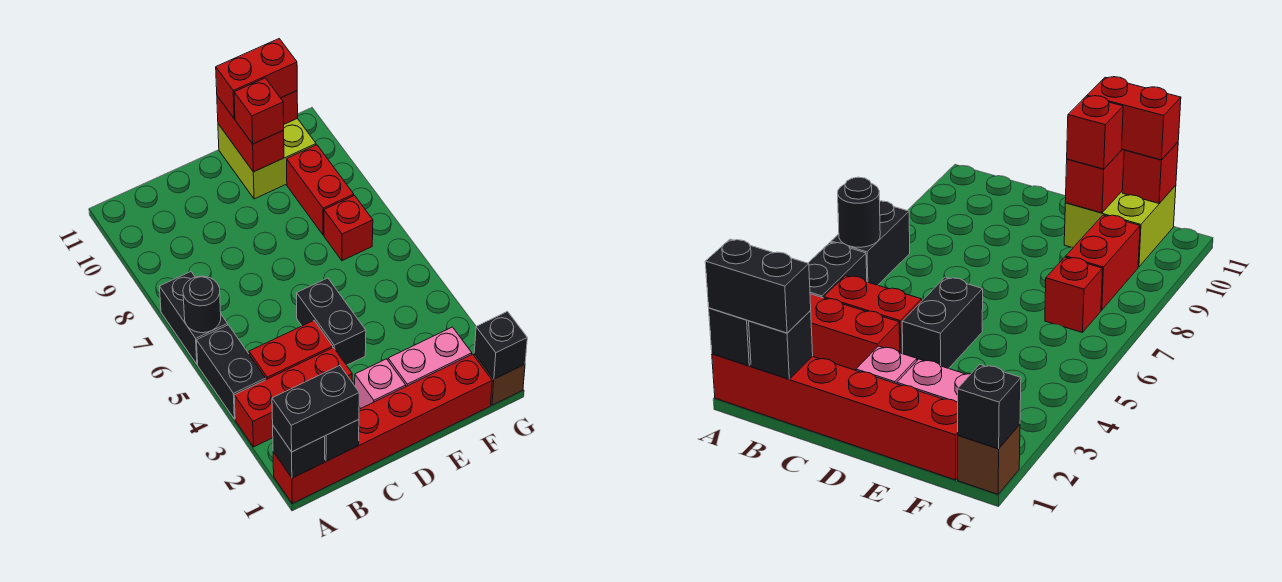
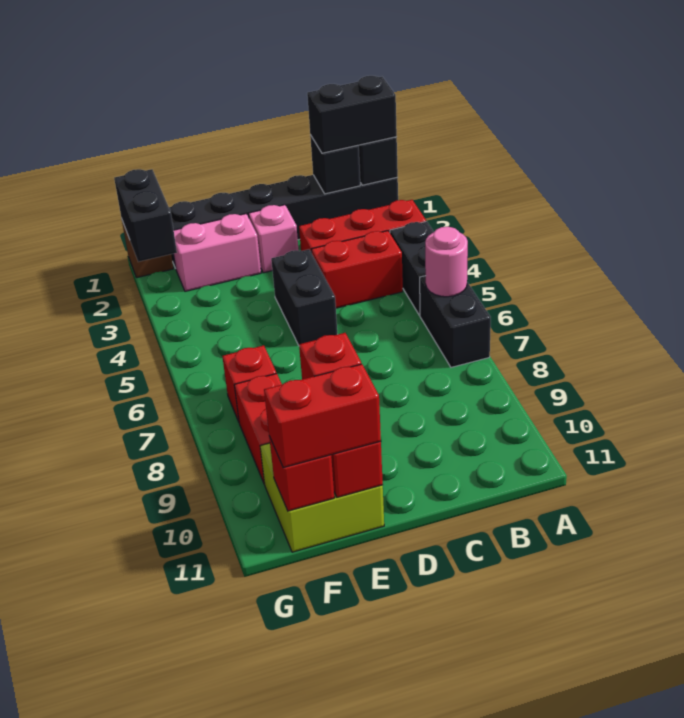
red brick A1:F1 level 1 -> black brick A1:F1 level 1
black round brick A6 level 2 -> pink round brick A6 level 2
black brick G1 level 2 -> black brick G1:G2 level 2

